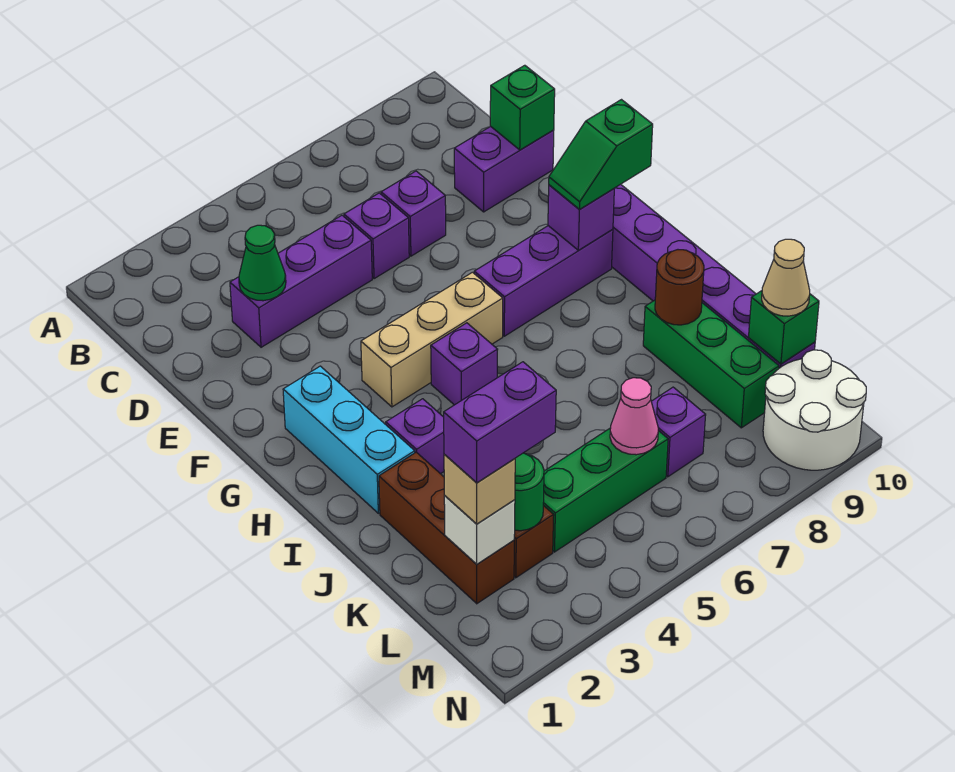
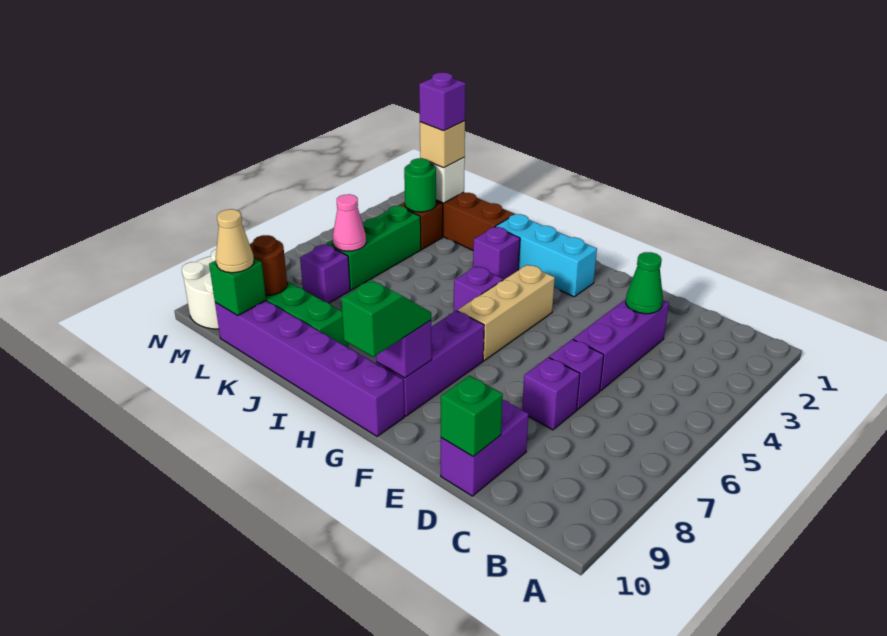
brown round brick J9 level 2 -> brown round brick L9 level 2
purple brick L2:L3 level 4 -> purple brick L2 level 4

